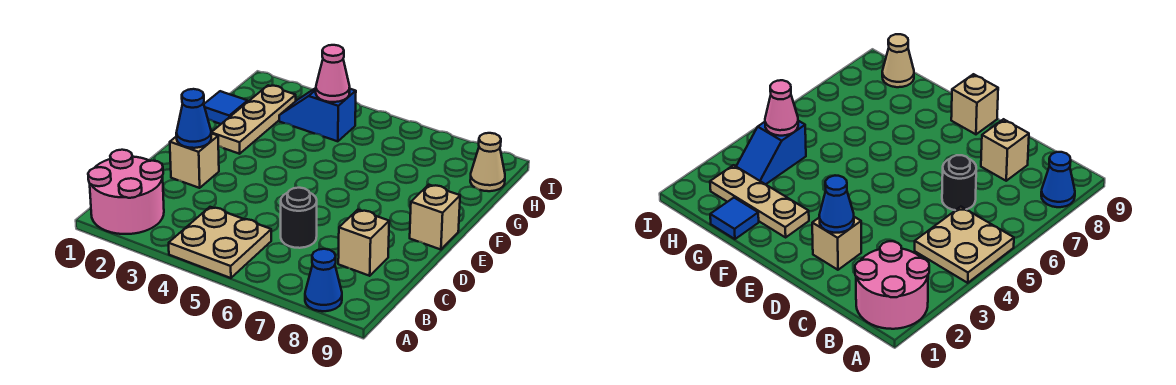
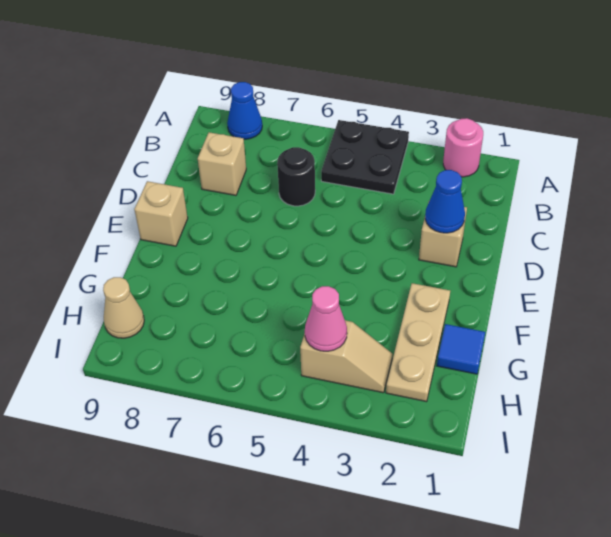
pink round brick A1:B2 level 1 -> pink round brick A2 level 1
tan plate A4:B5 level 1 -> black plate A4:B5 level 1
blue slope H3:H4 level 1 top 4 -> tan slope H3:H4 level 1 top 4

